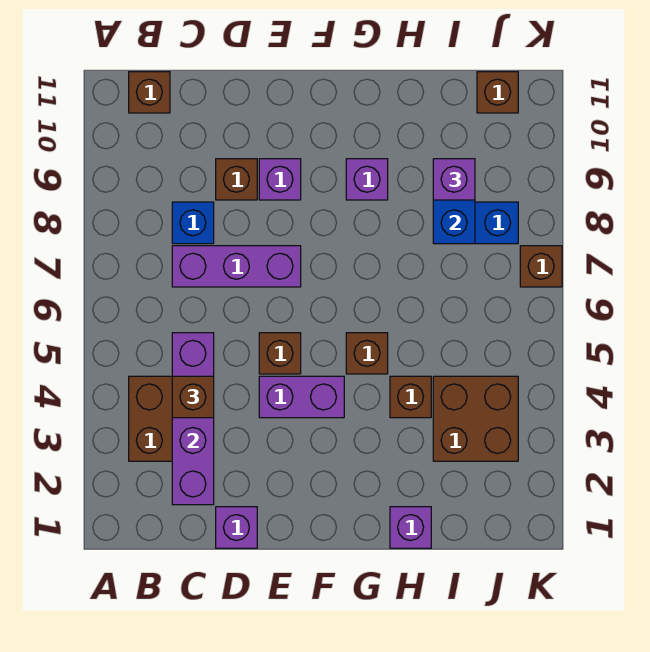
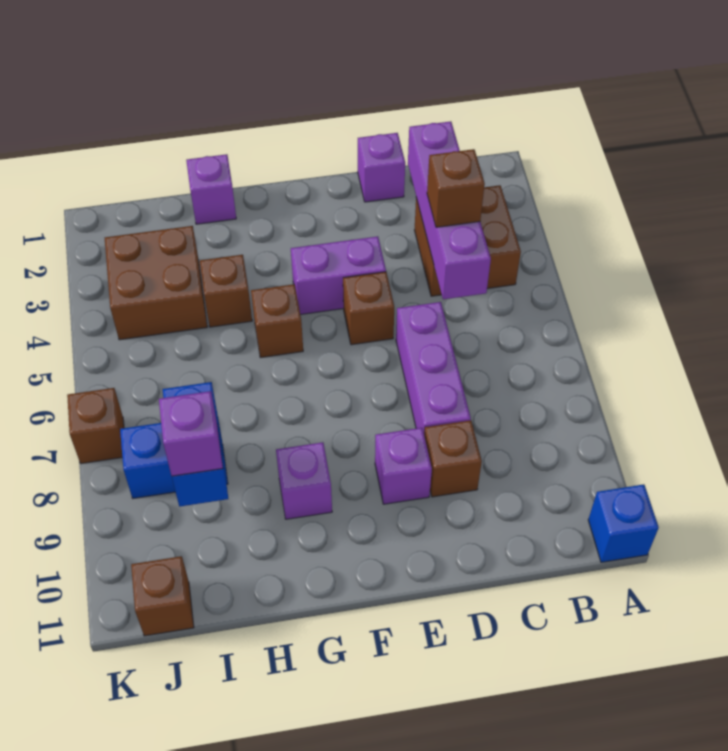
brown brick B11 level 1 -> none
purple brick C7:E7 level 1 -> purple brick D6:D8 level 1
blue brick C8 level 1 -> blue brick A11 level 1

